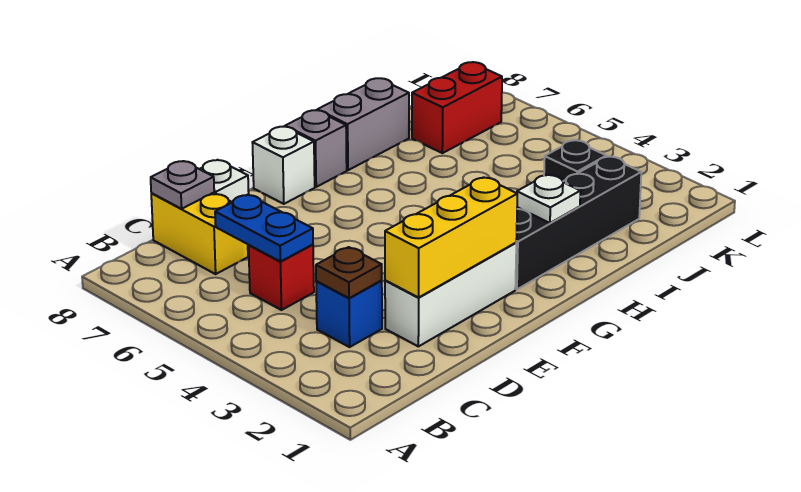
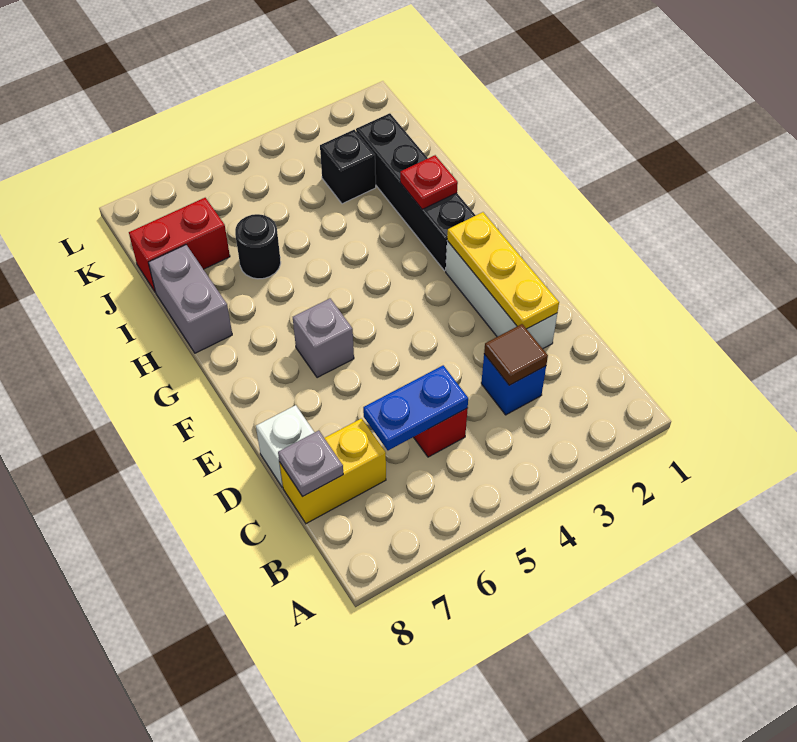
brown plate C3 level 2 -> brown tile C3 level 2
yellow brick D2:F2 level 2 -> yellow plate D2:F2 level 2
white brick F8 level 1 -> none
grey brick G8 level 1 -> grey brick F6 level 1
white plate H2 level 2 -> red plate H2 level 2
none -> black round brick I6 level 1
red brick J7:K7 level 1 -> red brick J7:J8 level 1

